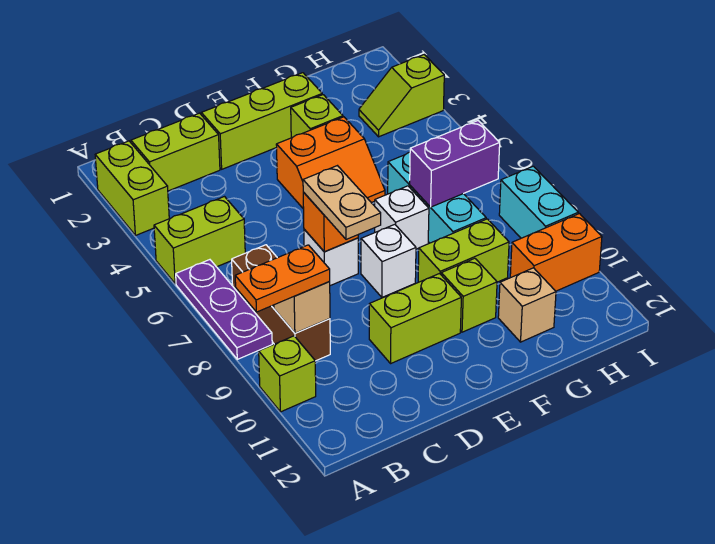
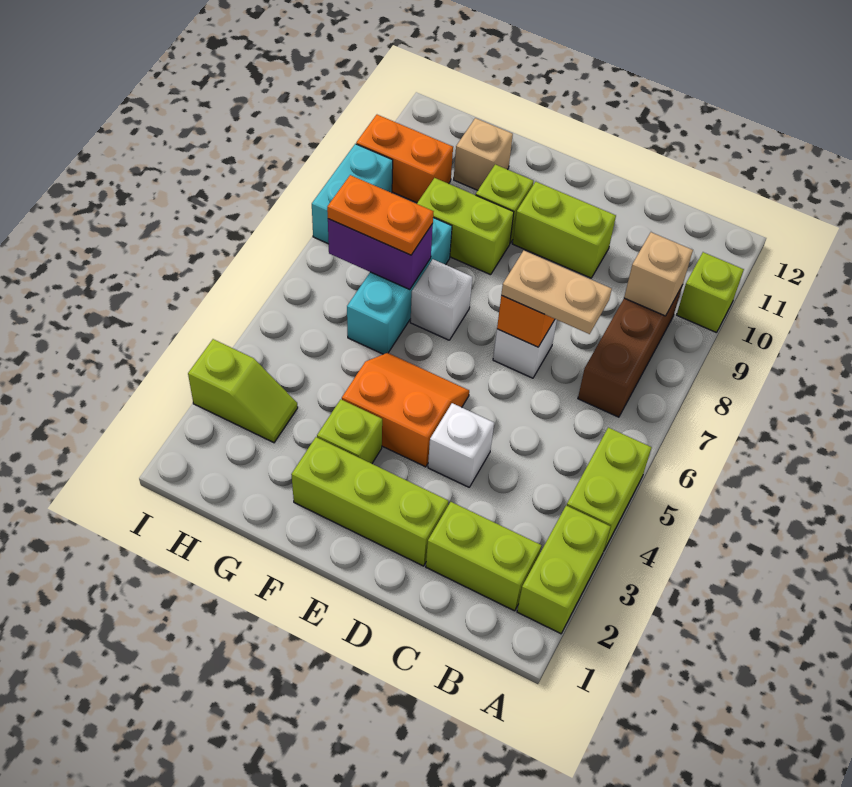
lime brick A5:B5 level 1 -> lime brick A4:A5 level 1
purple plate A6:A8 level 1 -> none
orange plate A9:B9 level 3 -> orange plate G7:H7 level 3
tan plate D7:D8 level 3 -> tan plate C7:D7 level 3
white brick E8 level 1 -> white brick D4 level 1

